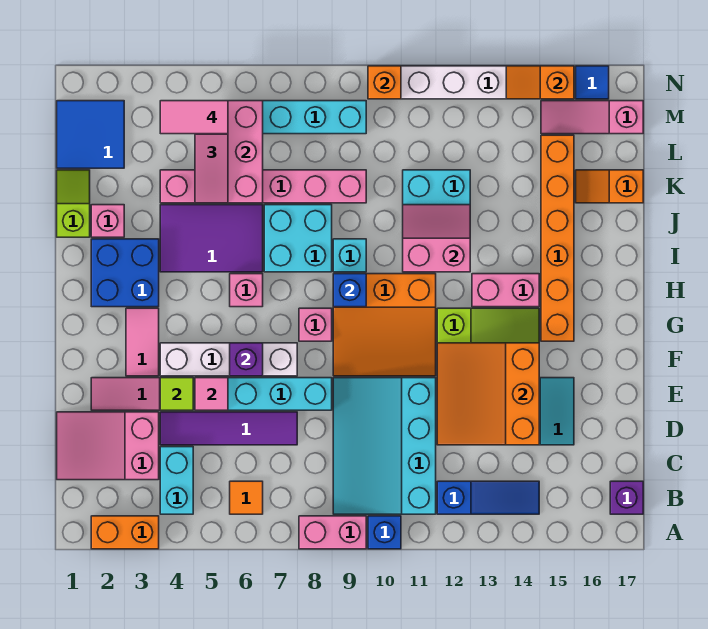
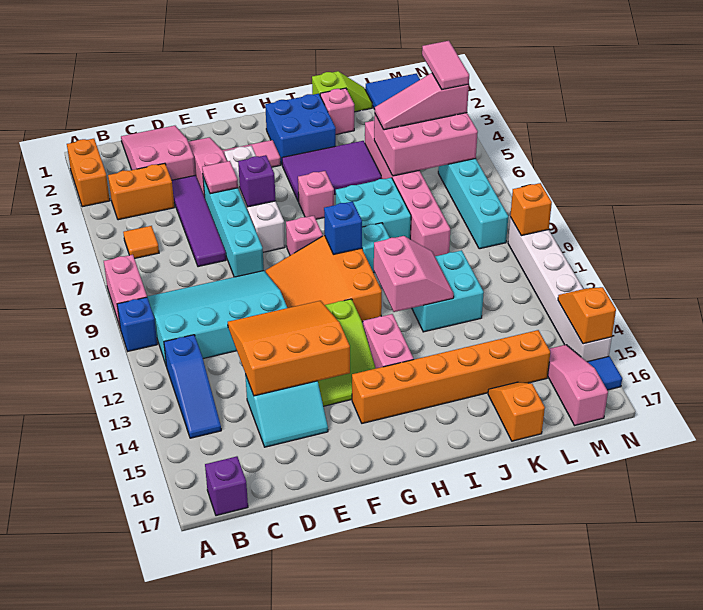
cyan brick B4:C4 level 1 -> orange brick B4:C4 level 1
lime tile E4 level 2 -> none
purple tile I4:J6 level 1 -> purple tile H4:J5 level 1

